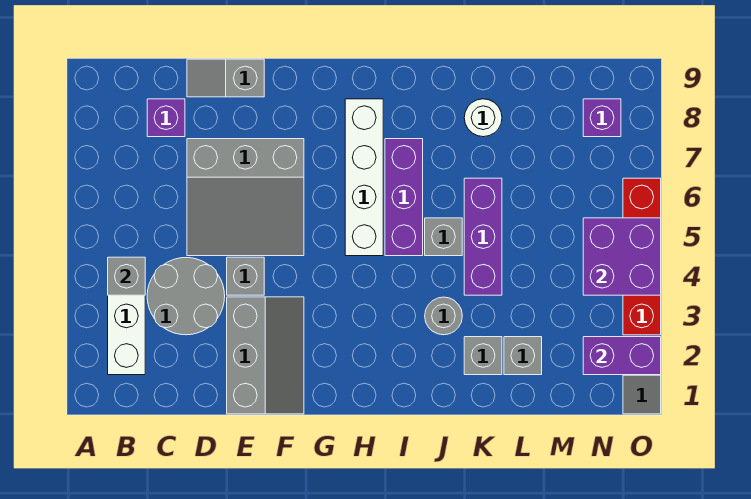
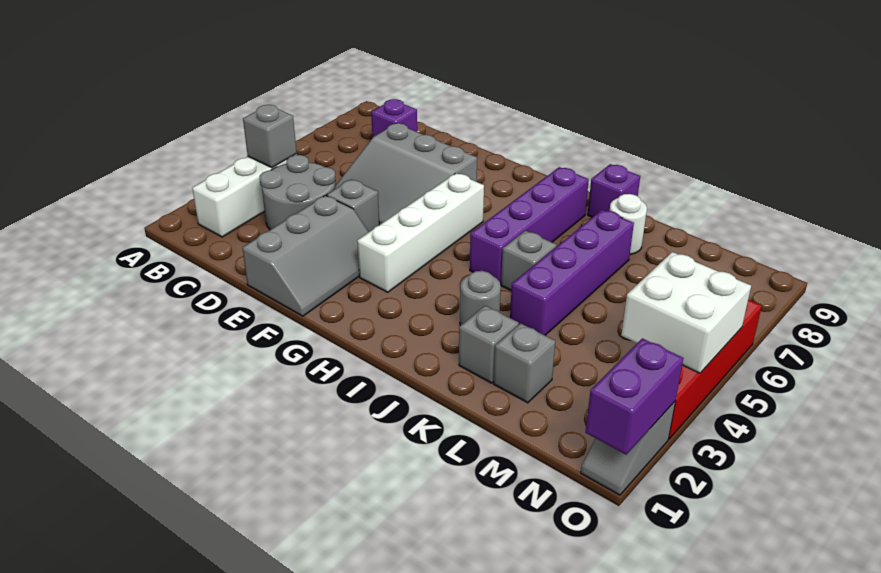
grey slope D9:E9 level 1 top E -> none
white brick H5:H8 level 1 -> white brick G3:G6 level 1
purple brick I5:I7 level 1 -> purple brick I5:I8 level 1
purple brick K4:K6 level 1 -> purple brick K4:K7 level 1
purple brick N2:O2 level 2 -> purple brick O1:O2 level 2
purple brick N4:O5 level 2 -> white brick N4:O5 level 2
purple brick N8 level 1 -> purple brick J9 level 1

